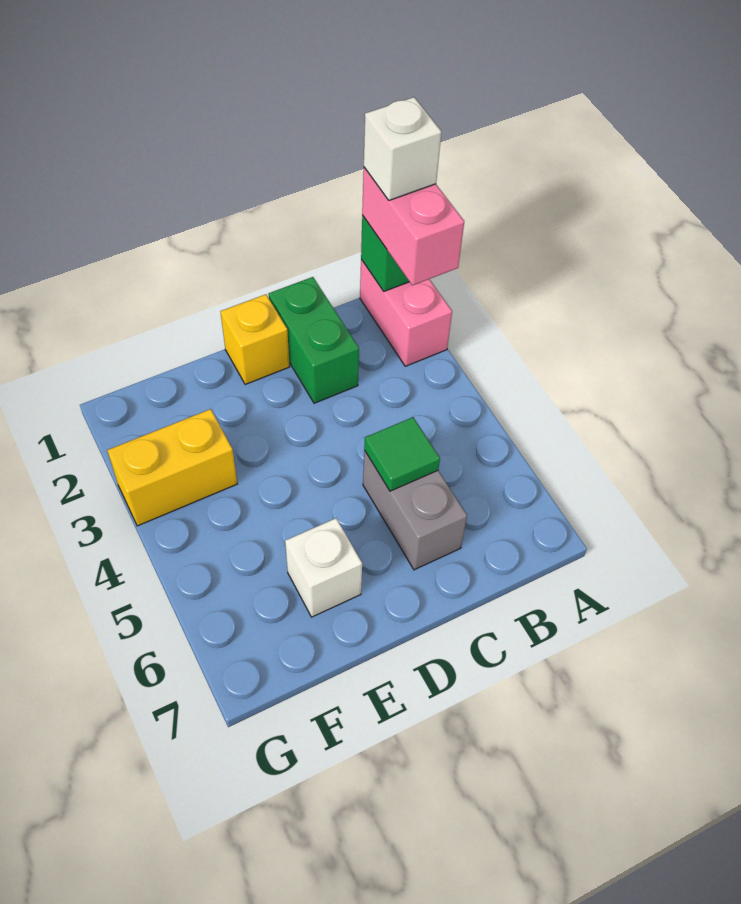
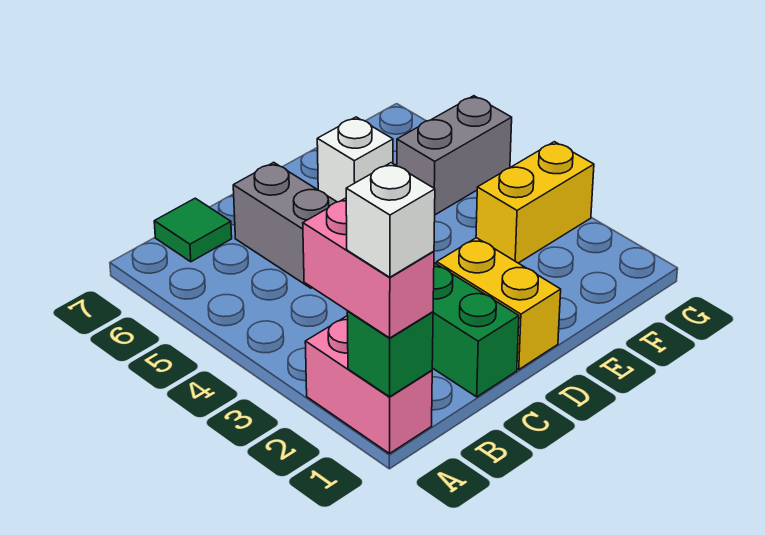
green tile C5 level 2 -> green tile B7 level 1
yellow brick D1 level 1 -> yellow brick D1:D2 level 1
none -> grey brick F5:G5 level 1

